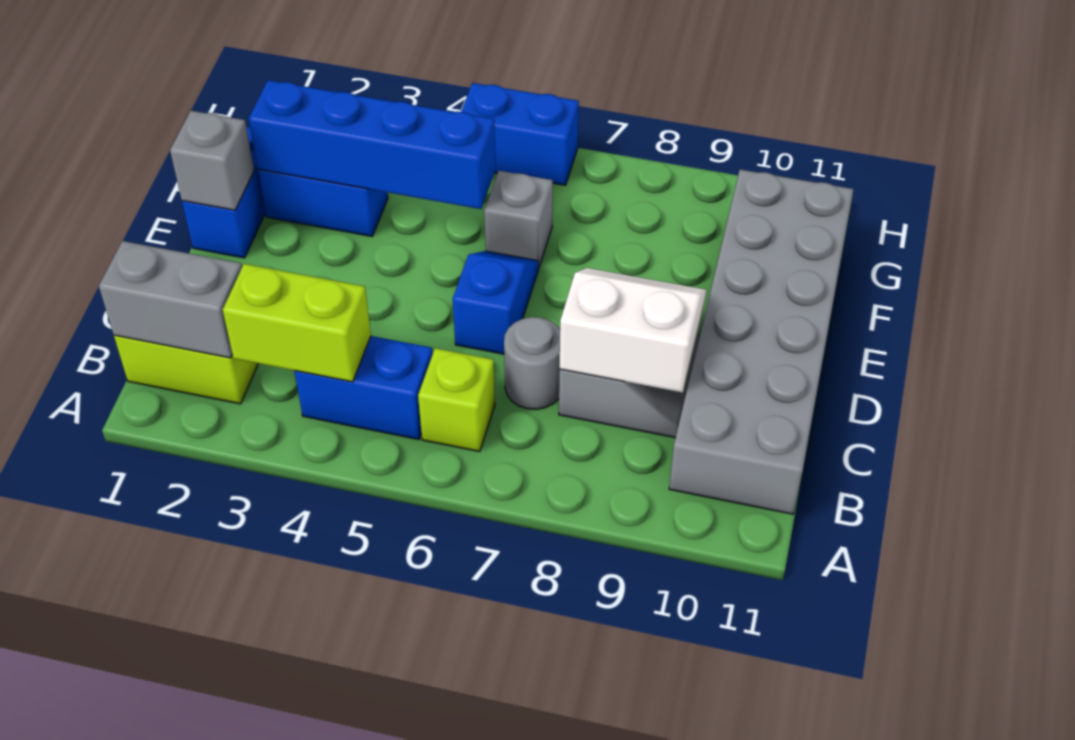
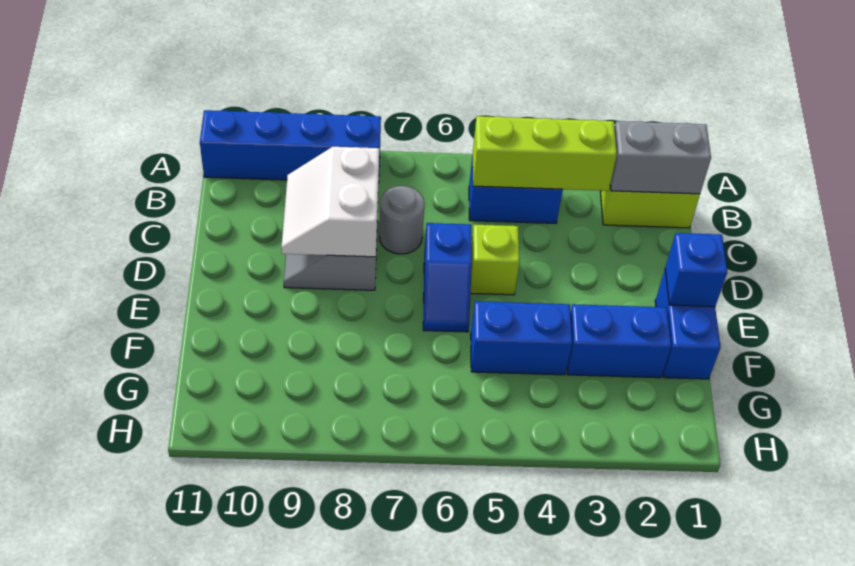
lime brick B3:B4 level 2 -> lime brick B3:B5 level 2
lime brick B6 level 1 -> lime brick D5 level 1
grey brick B10:G11 level 1 -> none
white slope C8:D9 level 2 top C -> white slope C8:D9 level 2 top 8
grey brick E1 level 2 -> blue brick E1 level 2
blue brick F2:F5 level 2 -> blue brick A8:A11 level 1
grey brick F6 level 1 -> none
blue brick H5:H6 level 1 -> blue brick F4:F5 level 1

